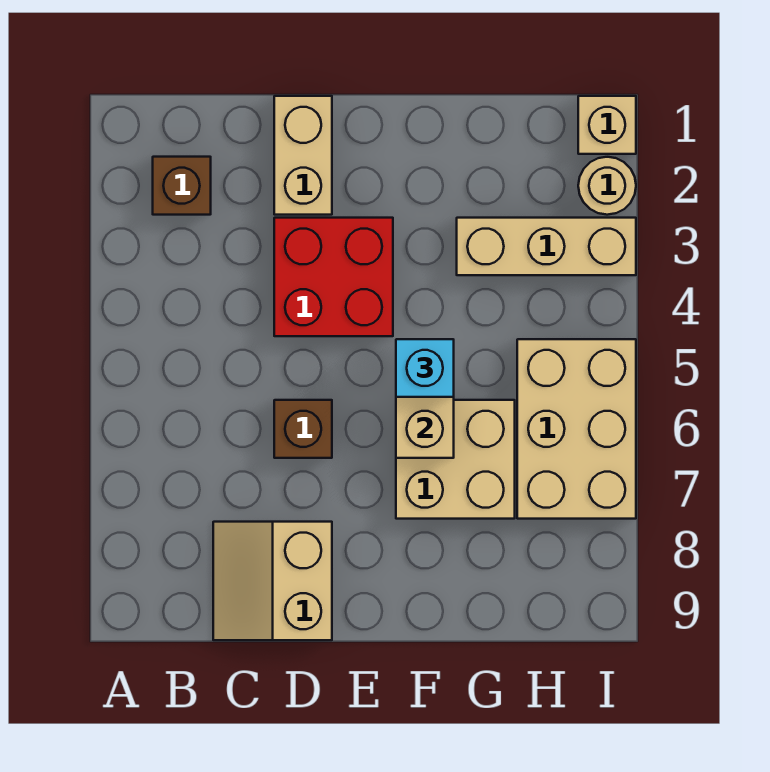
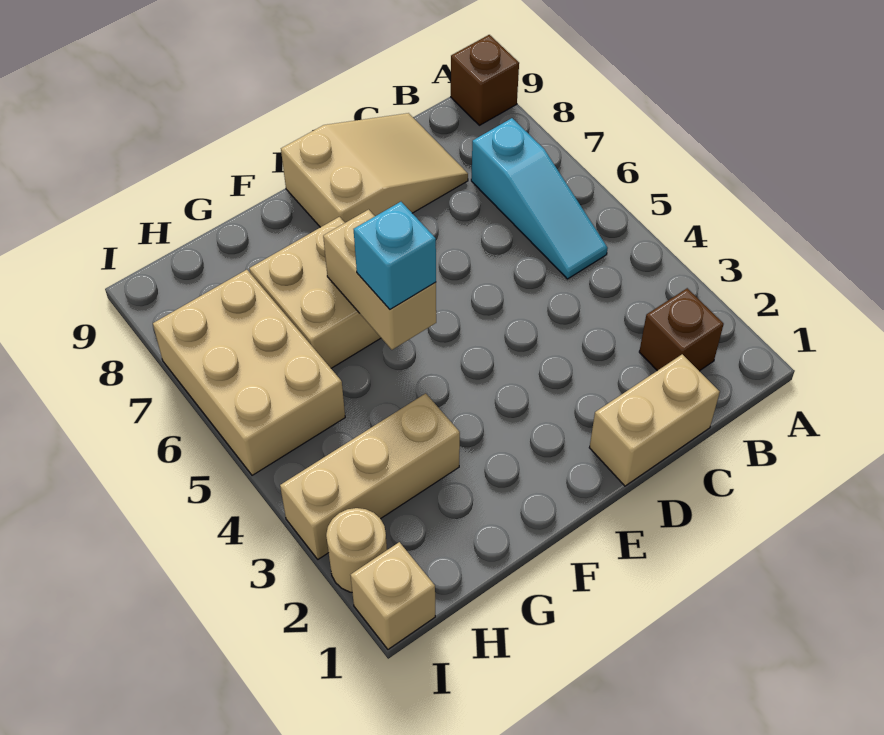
none -> cyan slope B5:B7 level 1 top 7
tan slope C8:D9 level 1 top D -> tan slope C8:E9 level 1 top E
tan brick D1:D2 level 1 -> tan brick C1:D1 level 1
red brick D3:E4 level 1 -> none
brown brick D6 level 1 -> brown brick A9 level 1

